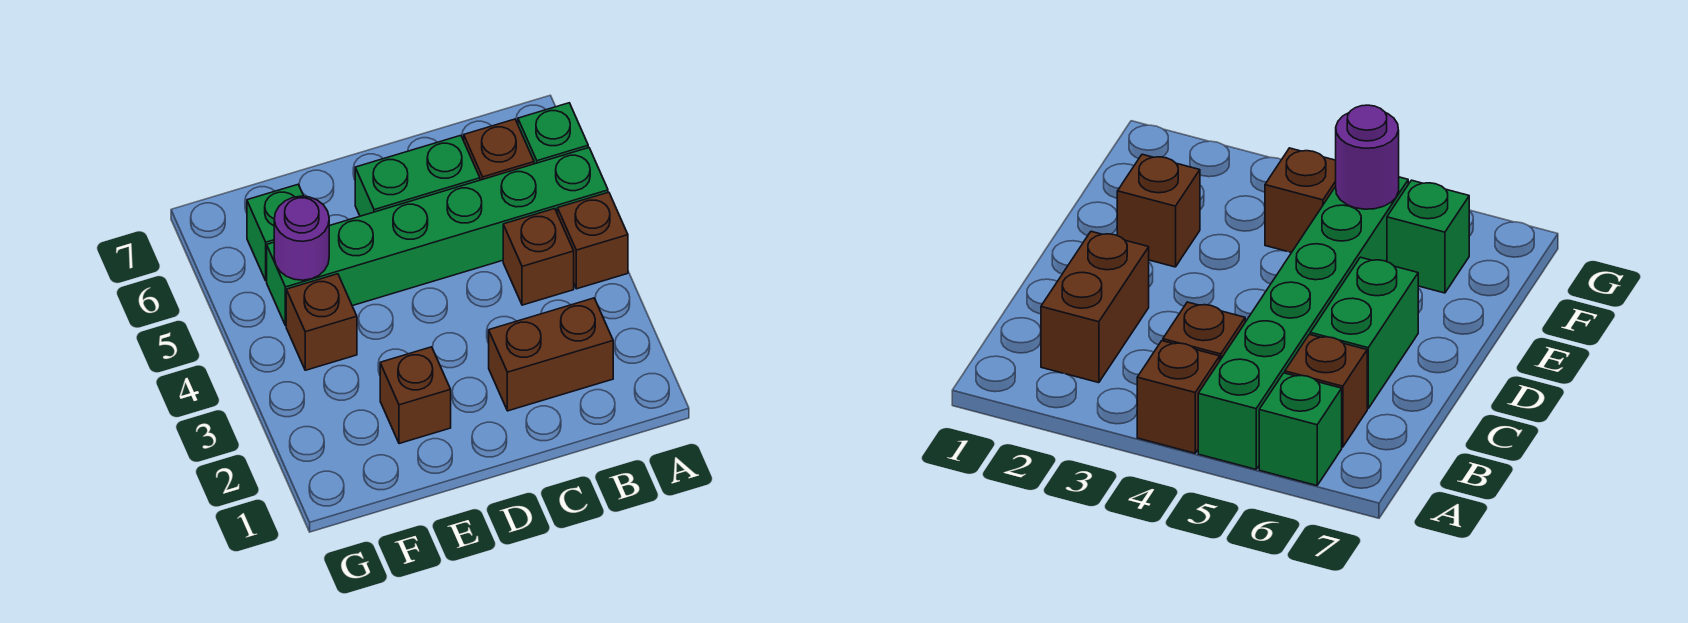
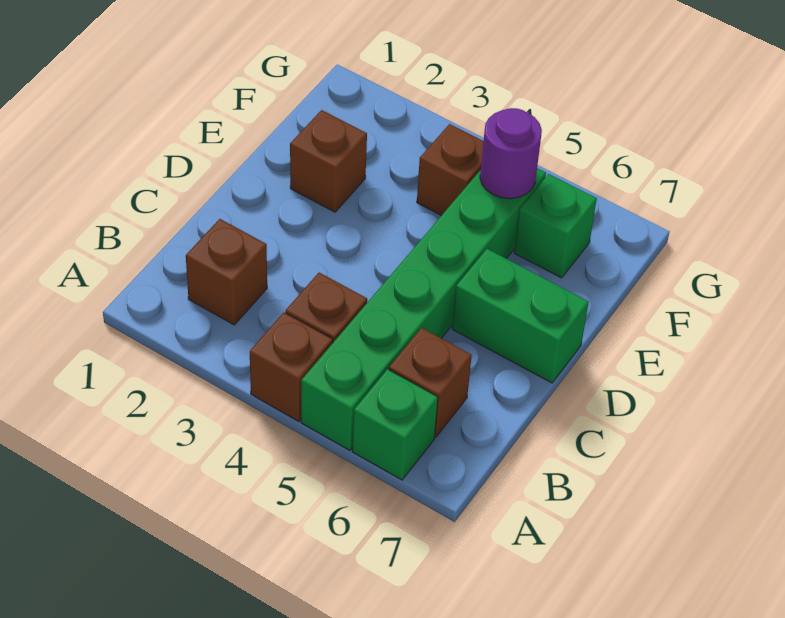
brown brick B2:C2 level 1 -> brown brick B2 level 1
green brick C6:D6 level 1 -> green brick D6:D7 level 1

